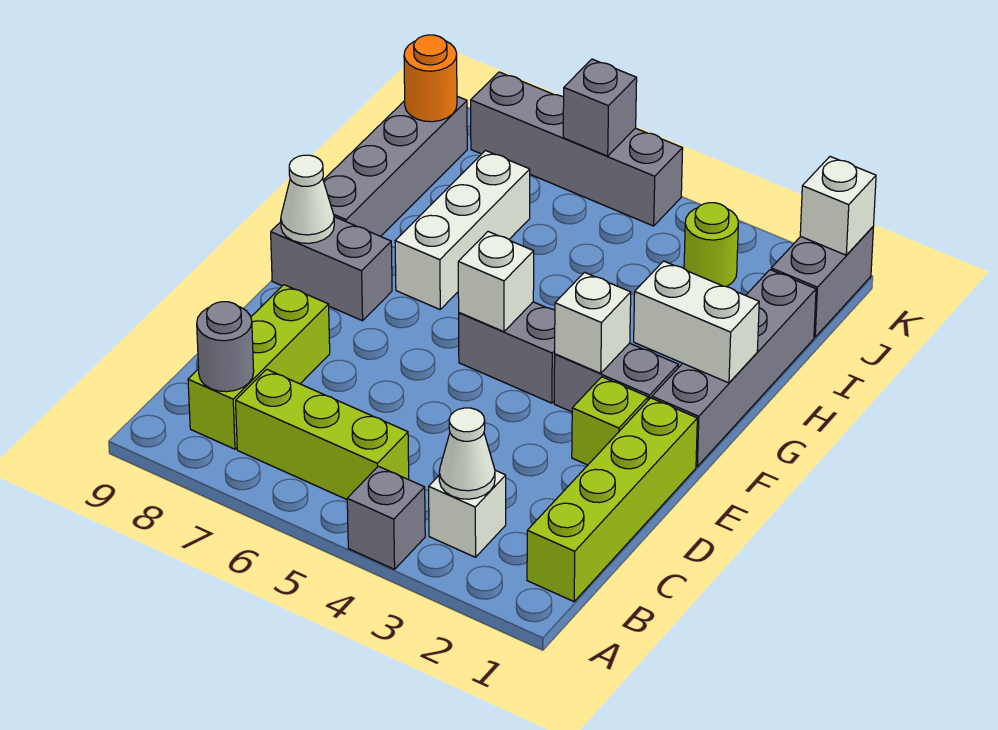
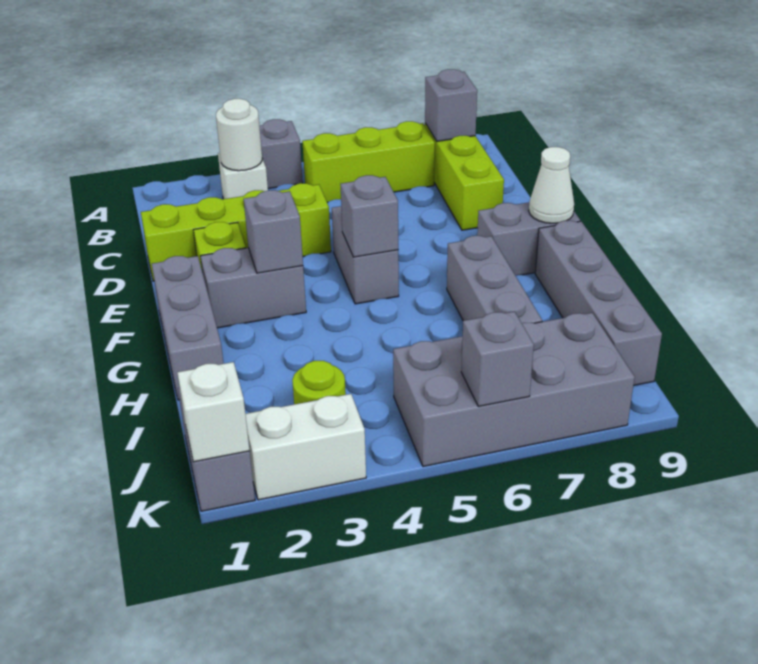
lime brick B1:E1 level 1 -> lime brick D1:D4 level 1
white cone B3 level 2 -> white round brick B3 level 2
grey round brick B8 level 2 -> grey brick B8 level 2
grey brick F1:I1 level 1 -> grey brick F1:H1 level 1
white brick F3 level 2 -> grey brick F3 level 2
grey brick F4:F5 level 1 -> grey brick E5:F5 level 1
white brick F5 level 2 -> grey brick F5 level 2
white brick G1:G2 level 2 -> white brick K2:K3 level 1
white brick G7:I7 level 1 -> grey brick G7:I7 level 1
orange round brick J9 level 2 -> none
grey brick K5:K8 level 1 -> grey brick J5:K8 level 1

